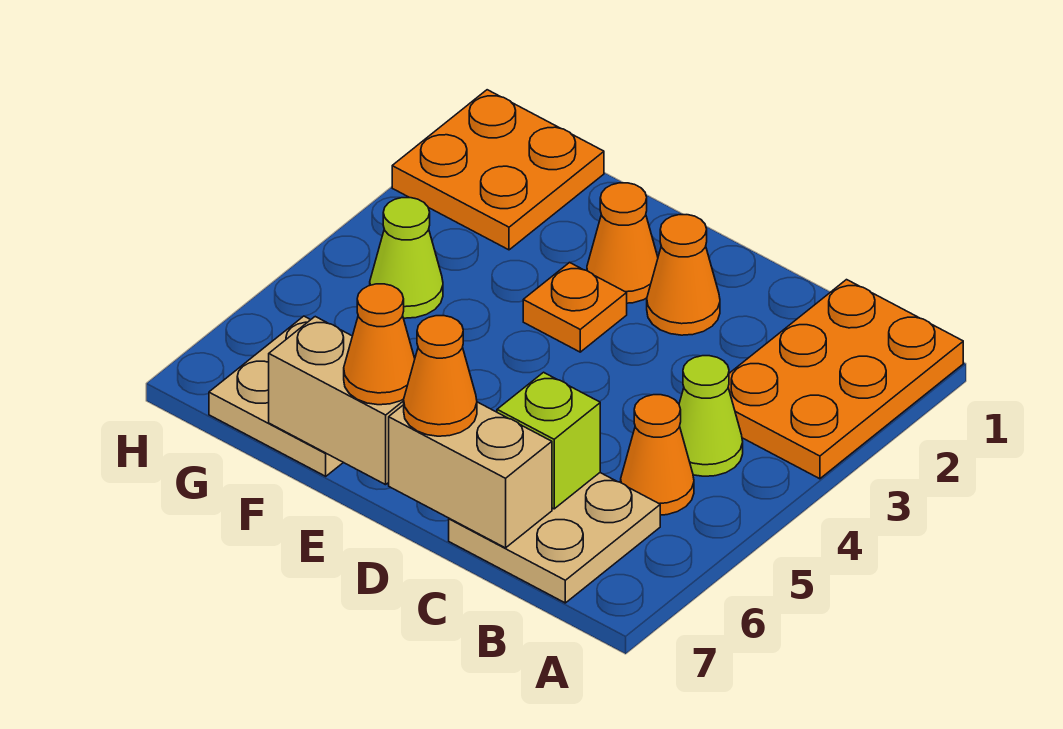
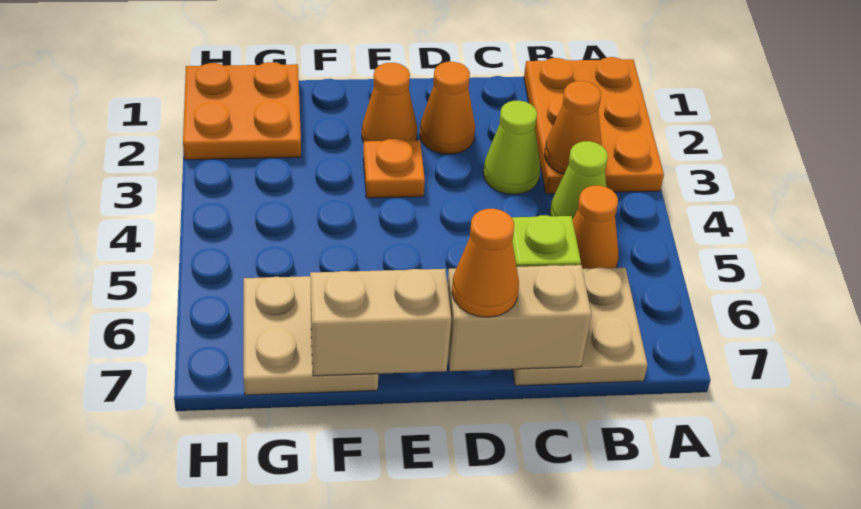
orange cone E7 level 3 -> orange cone B3 level 2
lime cone G4 level 1 -> lime cone C3 level 1

